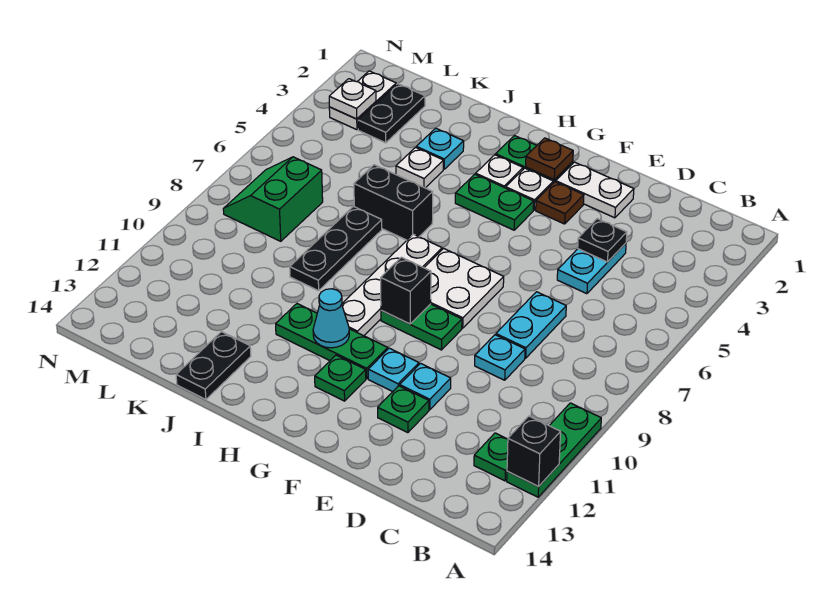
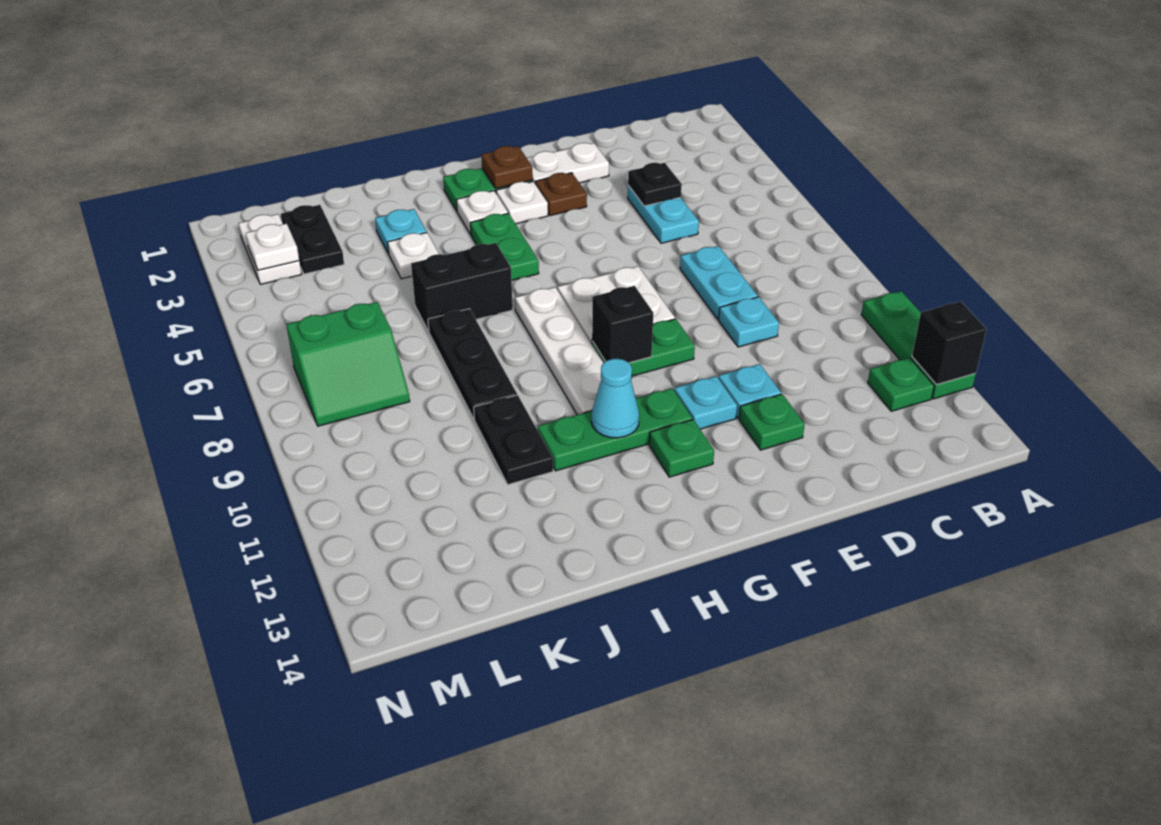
green plate G4:H4 level 1 -> green plate H4:H5 level 1
black plate J13:J14 level 1 -> black plate J10:J11 level 1
green slope L7:M8 level 1 top L -> green slope L7:M8 level 1 top 7

